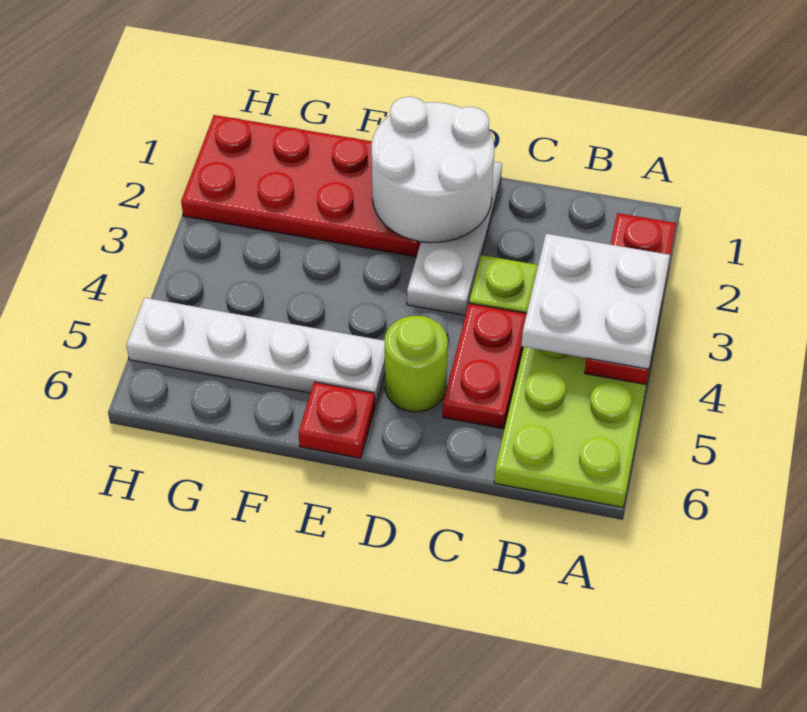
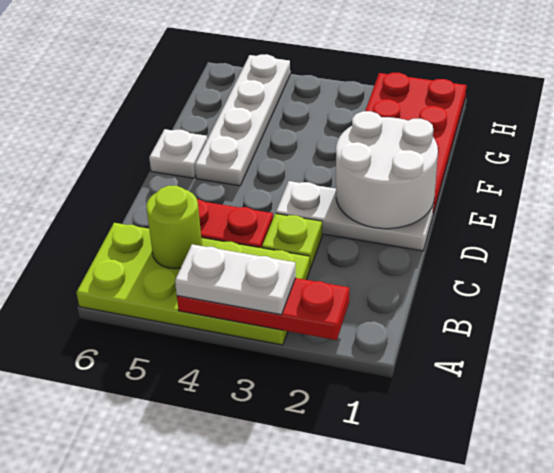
white plate A3:B4 level 3 -> white plate A3:A4 level 3
lime round brick D5 level 1 -> lime round brick B5 level 2
red plate E6 level 1 -> white plate E6 level 1

